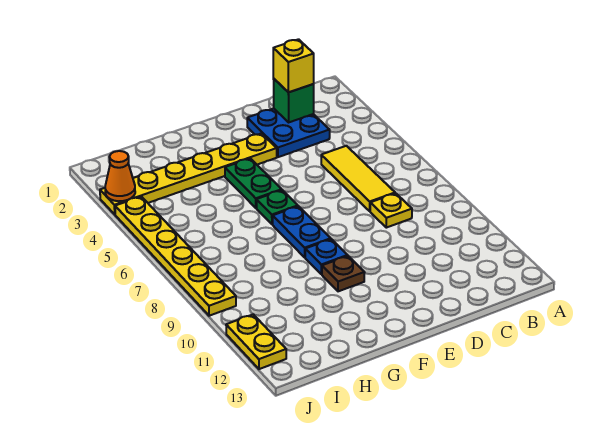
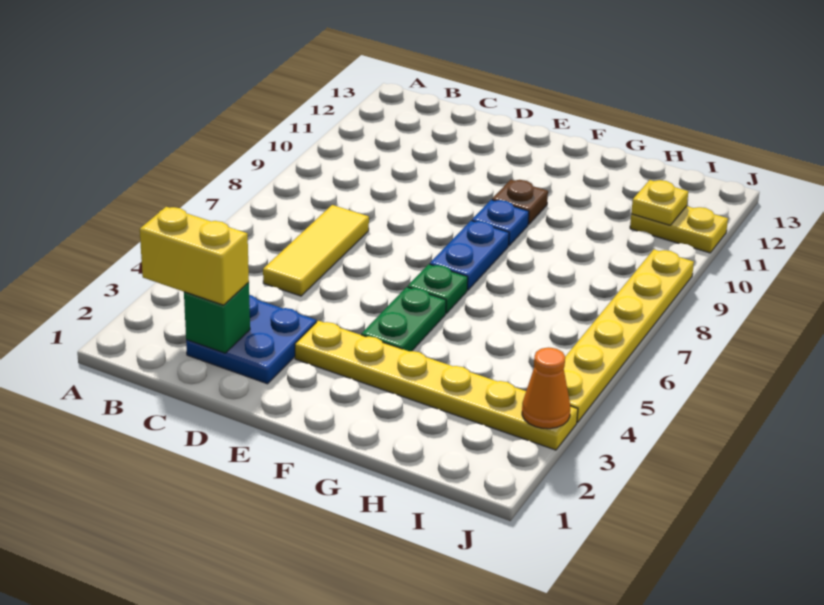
yellow brick C2 level 3 -> yellow brick B2:C2 level 3
yellow plate C8 level 1 -> yellow plate I11 level 2
yellow plate J11:J12 level 1 -> yellow plate I11:J11 level 1

